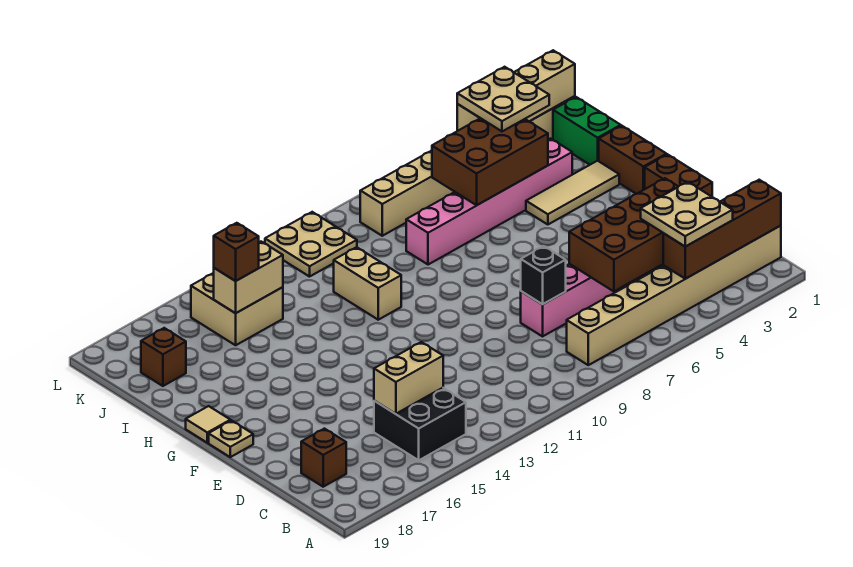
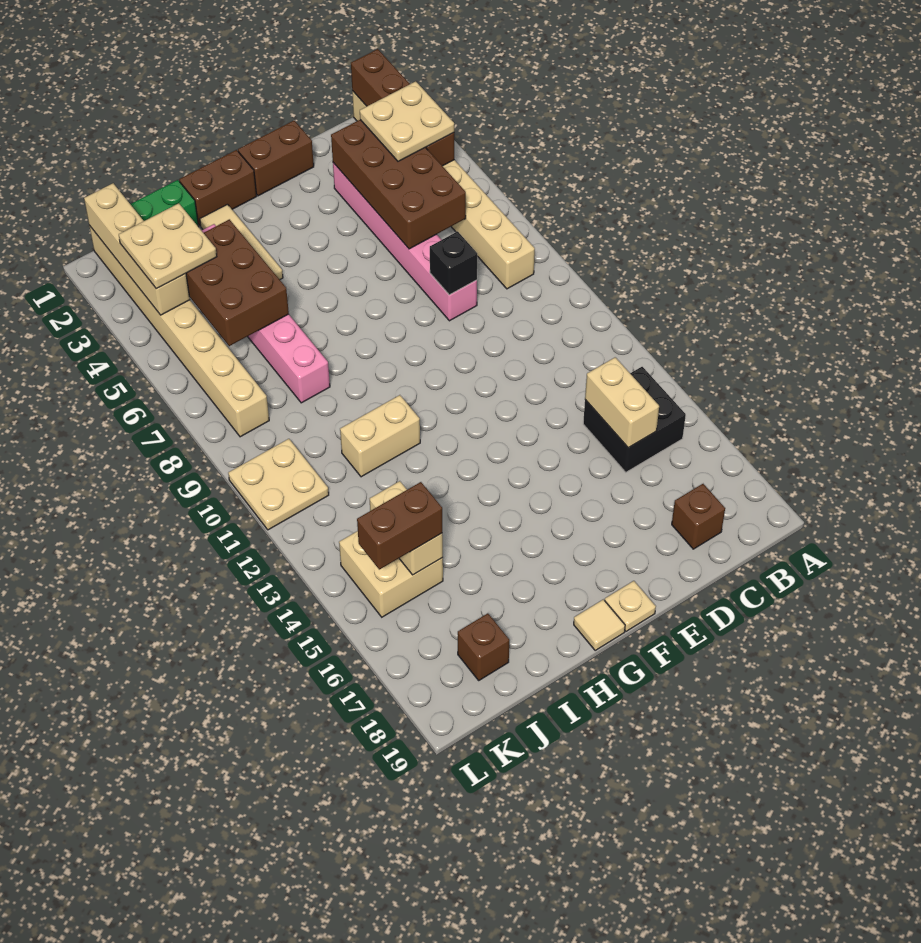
brown brick J15 level 3 -> brown brick J15:K15 level 3

